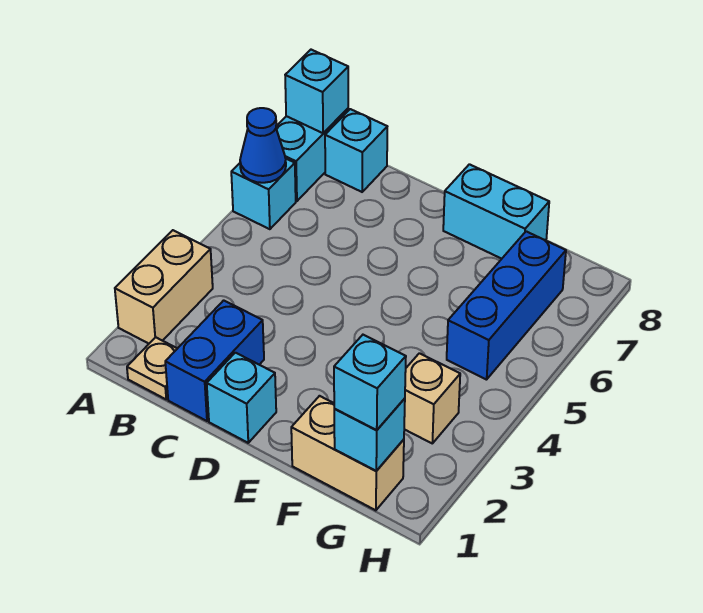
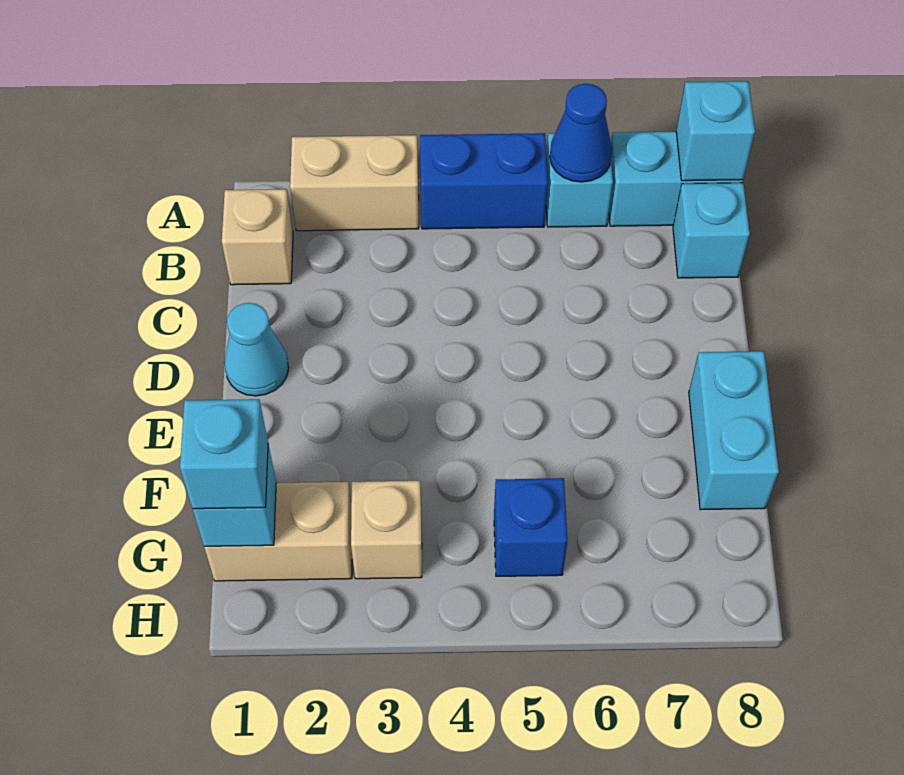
tan plate B1 level 1 -> tan brick B1 level 1
blue brick C1:C2 level 1 -> blue brick A4:A5 level 1
cyan brick D1 level 1 -> cyan cone D1 level 1
tan brick F1:G1 level 1 -> tan brick G1:G2 level 1
blue brick G5:G7 level 1 -> blue brick G5 level 1

